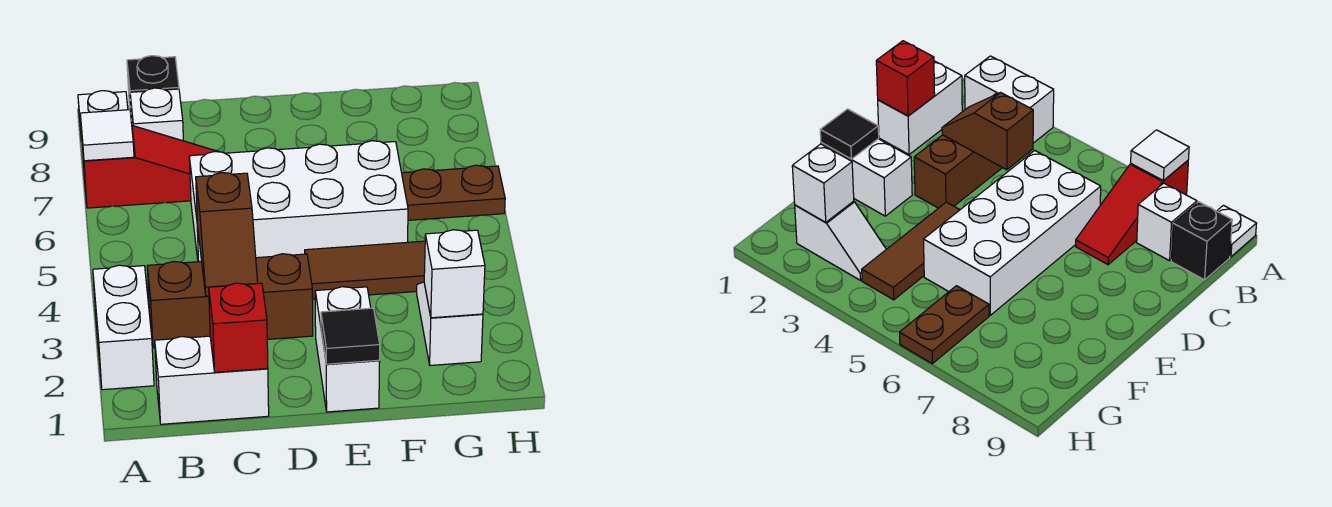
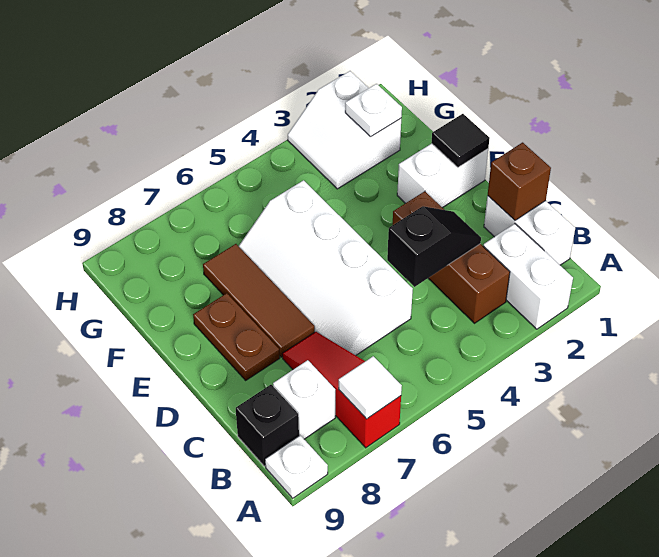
white brick A2:A3 level 1 -> white brick A2:B2 level 1
red brick C1 level 2 -> brown brick C1 level 2
brown slope C3:C4 level 2 top 4 -> black slope C3:C4 level 2 top 4
white brick C5:F6 level 1 -> white slope C5:F6 level 1 top 5
brown tile E4:G4 level 1 -> brown tile D7:F7 level 1
white slope G2:G3 level 1 top 2 -> white slope G2:H3 level 1 top 2
white brick G2 level 2 -> white plate G2 level 2
brown plate G6:H6 level 1 -> brown plate D8:E8 level 1

